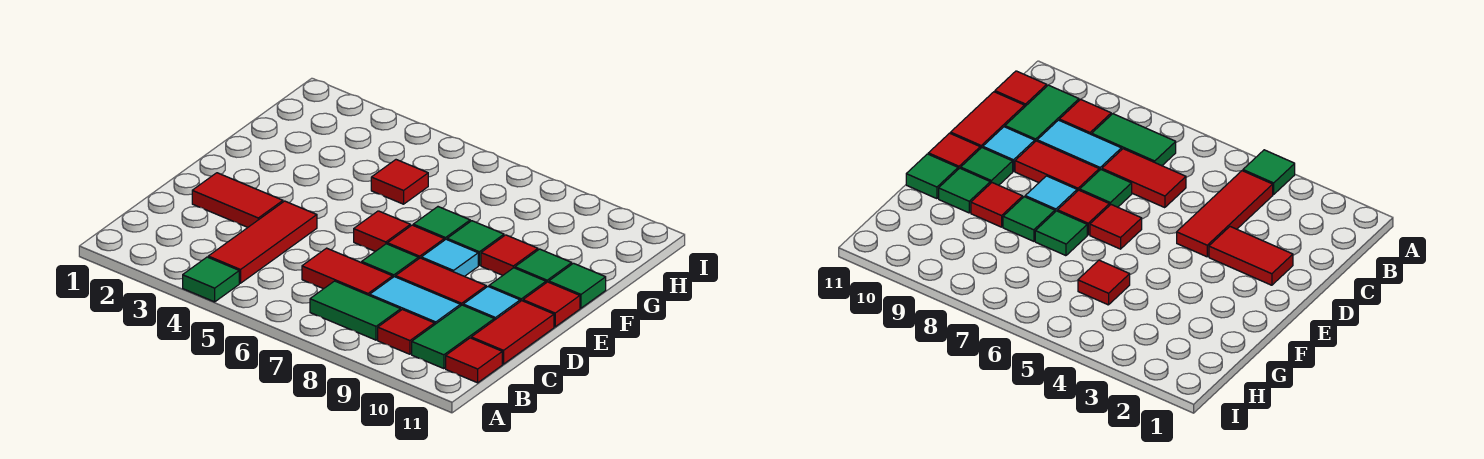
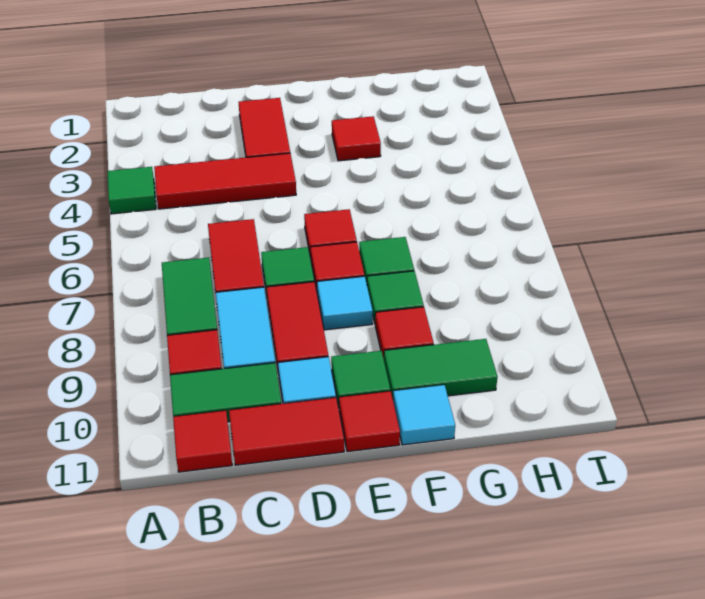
green tile F10 level 1 -> green tile F10:G10 level 1
green tile F11 level 1 -> cyan tile F11 level 1
red tile G5 level 1 -> red tile F3 level 1

